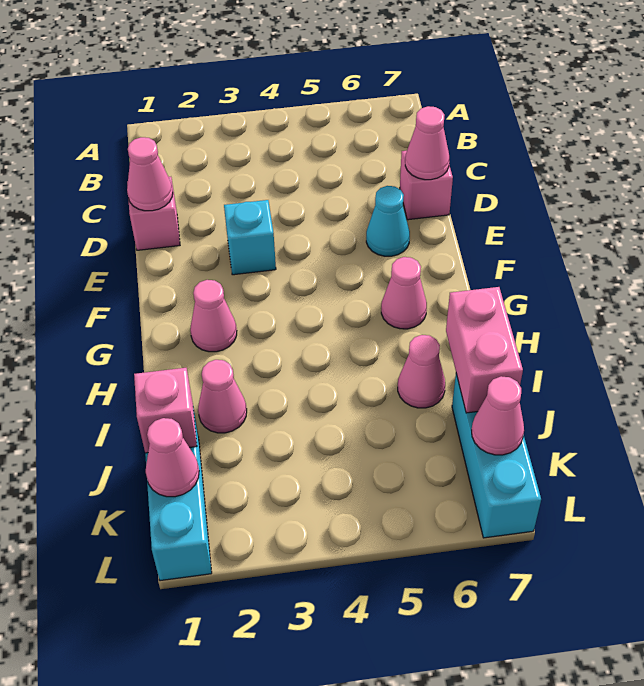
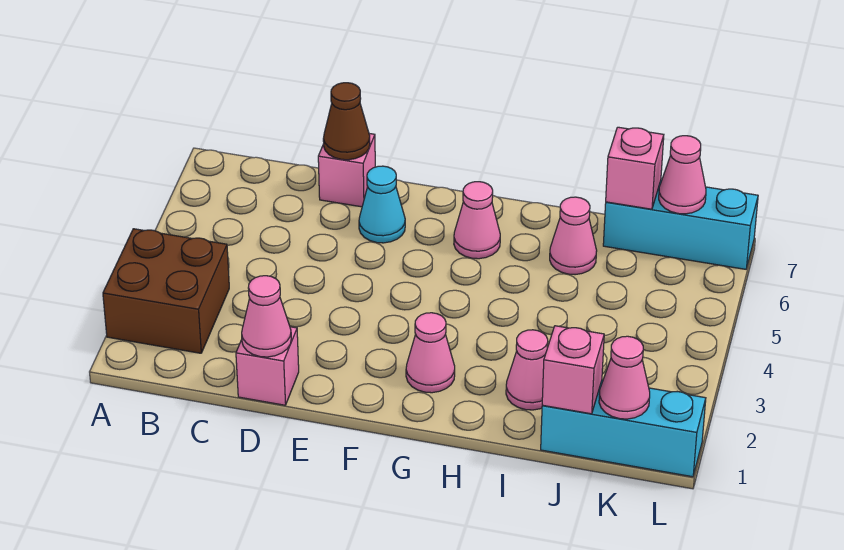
none -> brown brick A2:B3 level 1
pink cone D7 level 2 -> brown cone D7 level 2
cyan brick E3 level 1 -> none
pink brick I7:J7 level 2 -> pink brick J7 level 2

